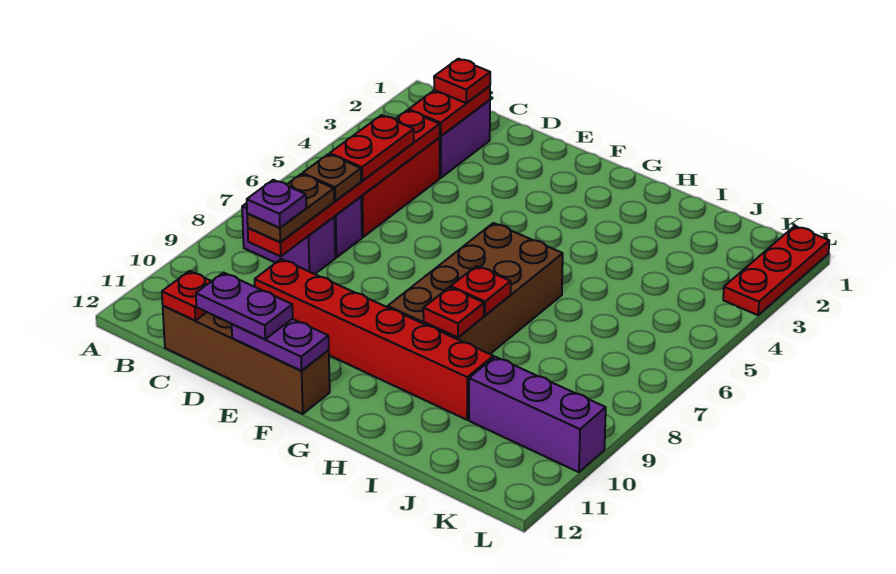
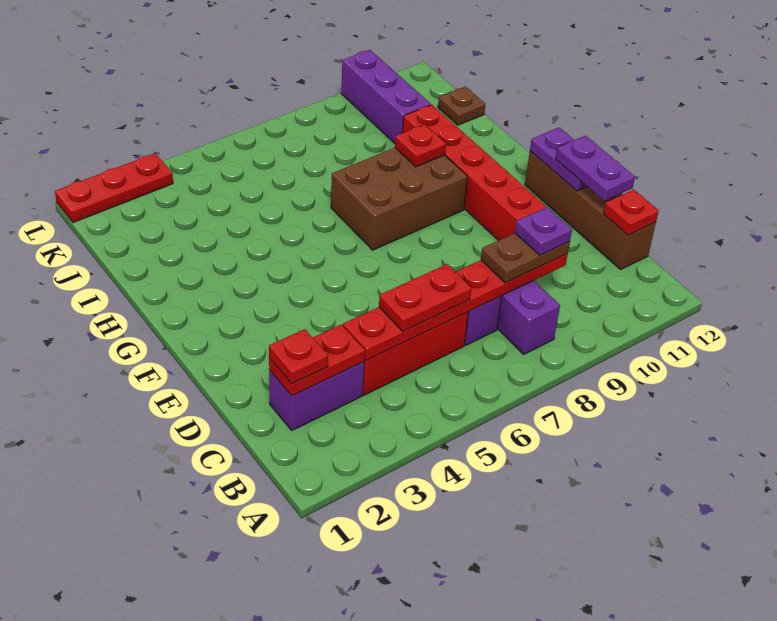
brown plate C7 level 3 -> brown plate J12 level 1
brown brick G6:H9 level 1 -> brown brick G7:H9 level 1
red plate H8 level 2 -> none

